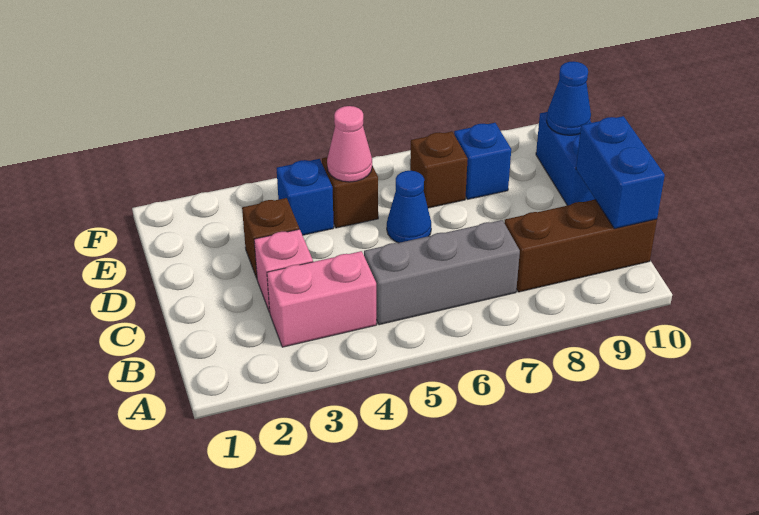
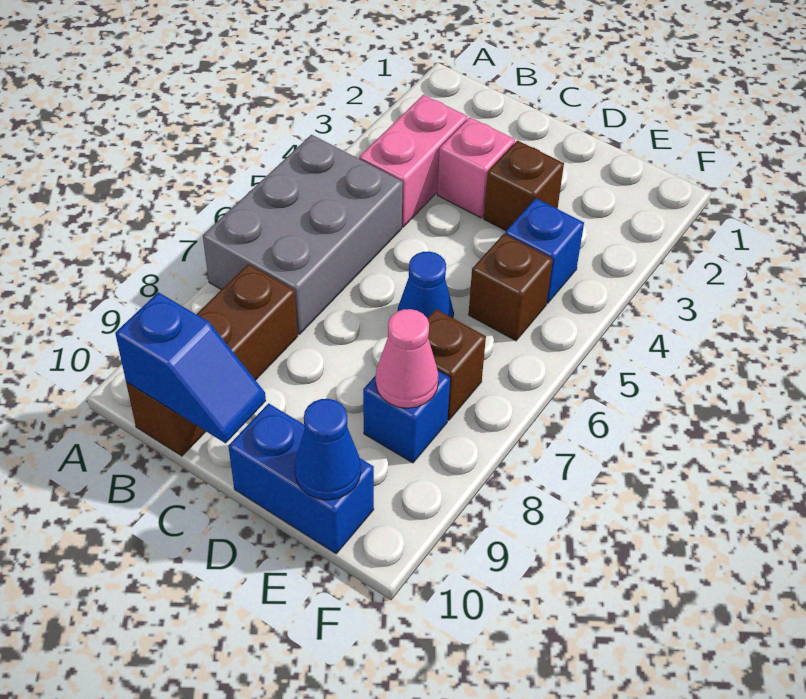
grey brick B5:B7 level 1 -> grey brick A5:B7 level 1
blue brick B10:C10 level 2 -> blue slope B10:C10 level 2 top B
pink cone E5 level 2 -> pink cone E8 level 2

